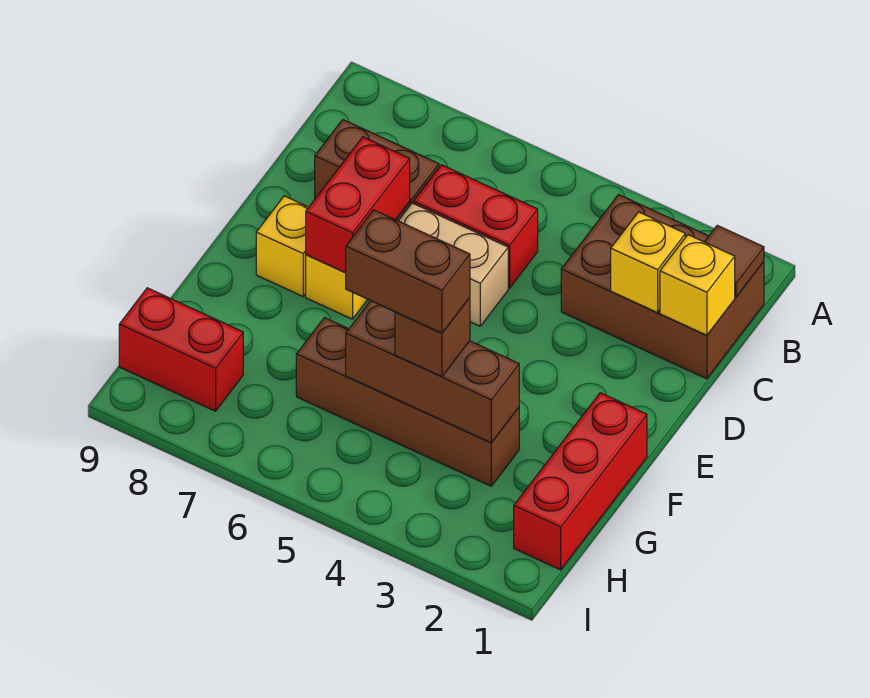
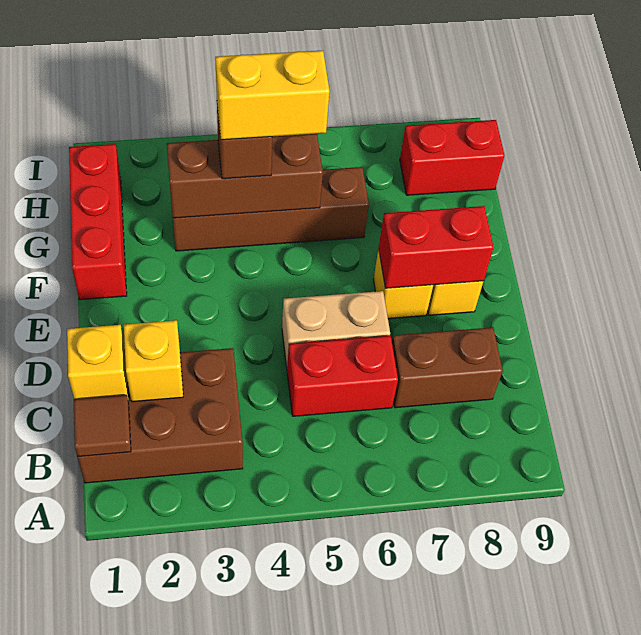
red brick D7:E7 level 2 -> red brick E7:E8 level 2
brown brick G4:G5 level 4 -> yellow brick G4:G5 level 4

